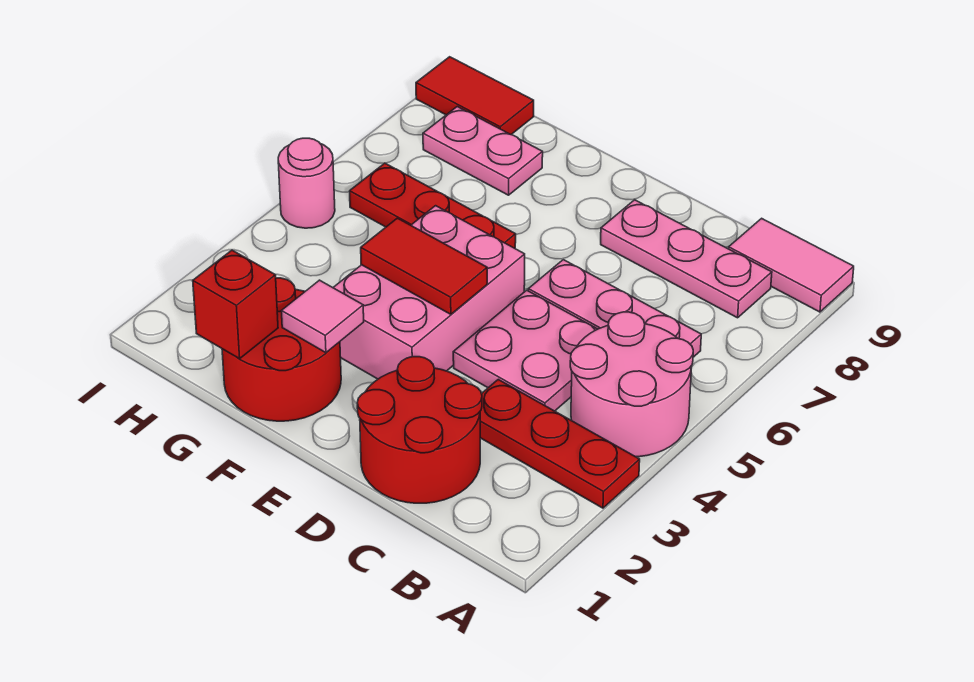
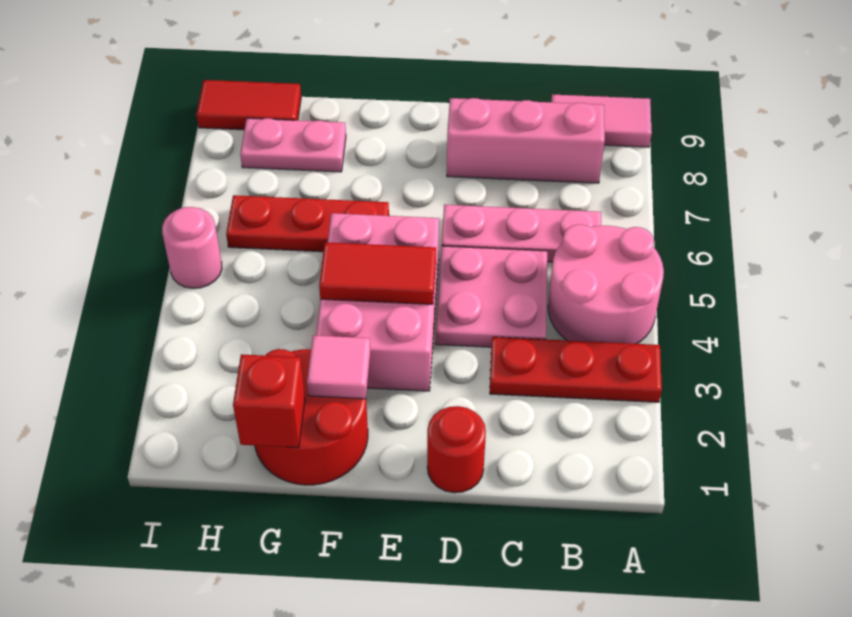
pink plate B8:D8 level 1 -> pink brick B8:D8 level 1
red round brick C1:D2 level 1 -> red round brick D1 level 1

